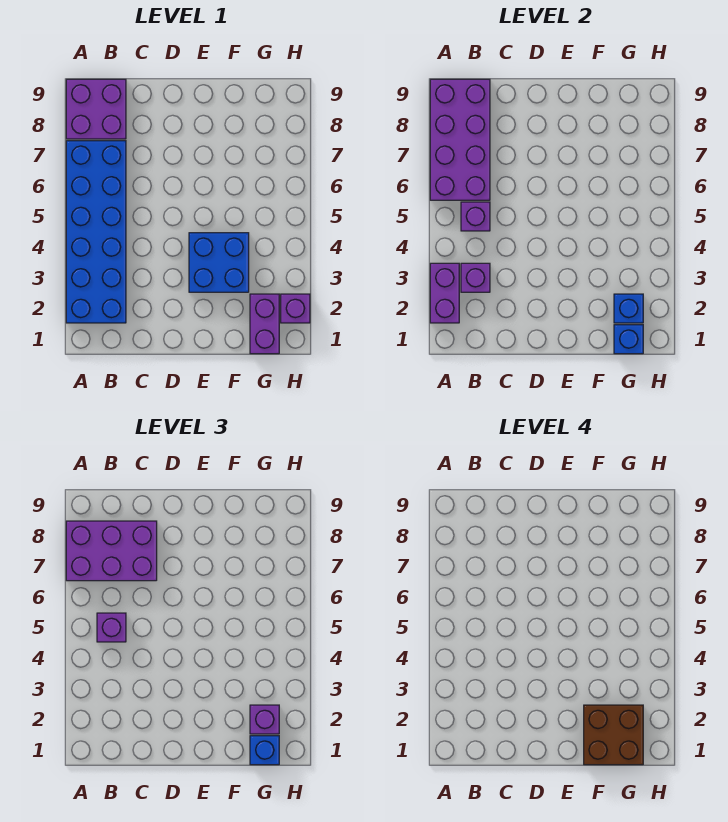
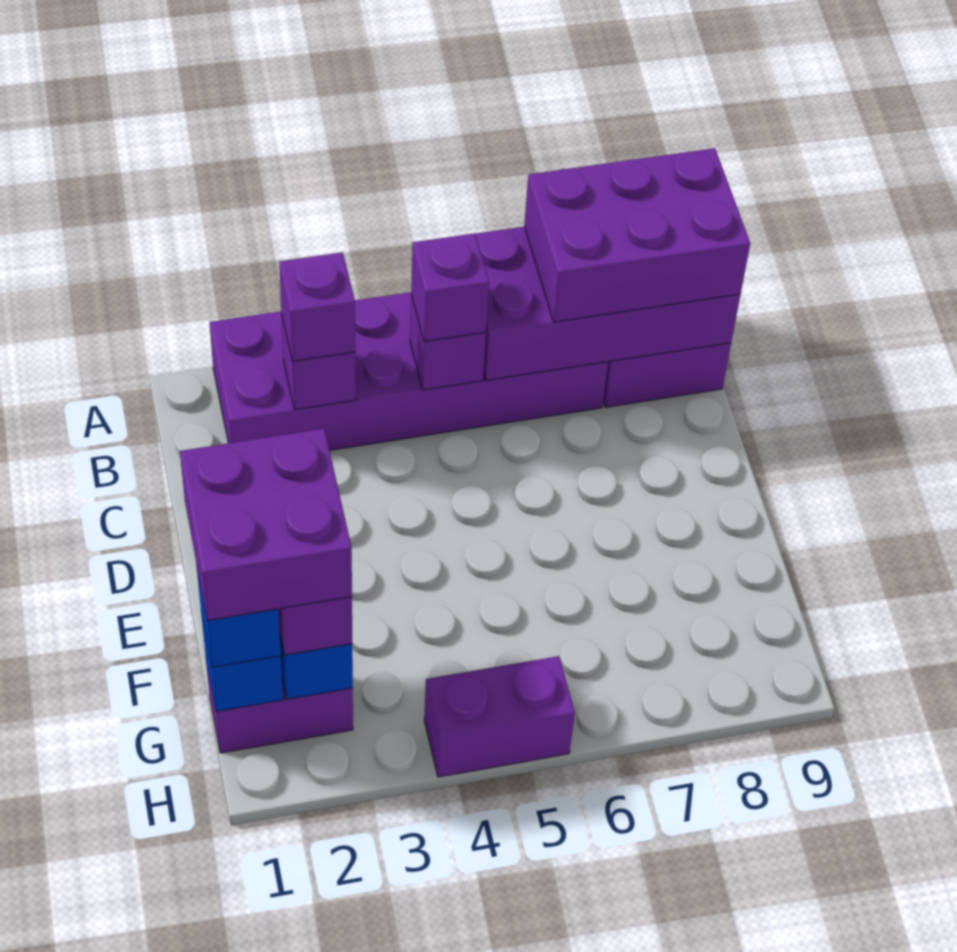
blue brick A2:B7 level 1 -> purple brick A2:B7 level 1
purple brick A2:A3 level 2 -> purple brick H4:H5 level 1
purple brick A7:C8 level 3 -> purple brick A7:B9 level 3
blue brick E3:F4 level 1 -> none
brown brick F1:G2 level 4 -> purple brick F1:G2 level 4
purple brick H2 level 1 -> purple brick B3 level 3

